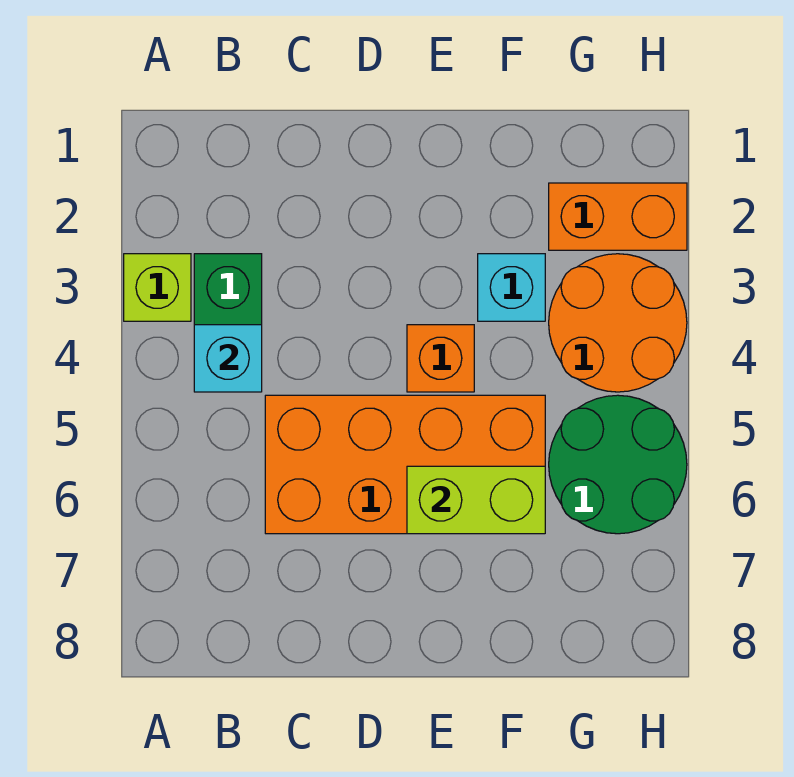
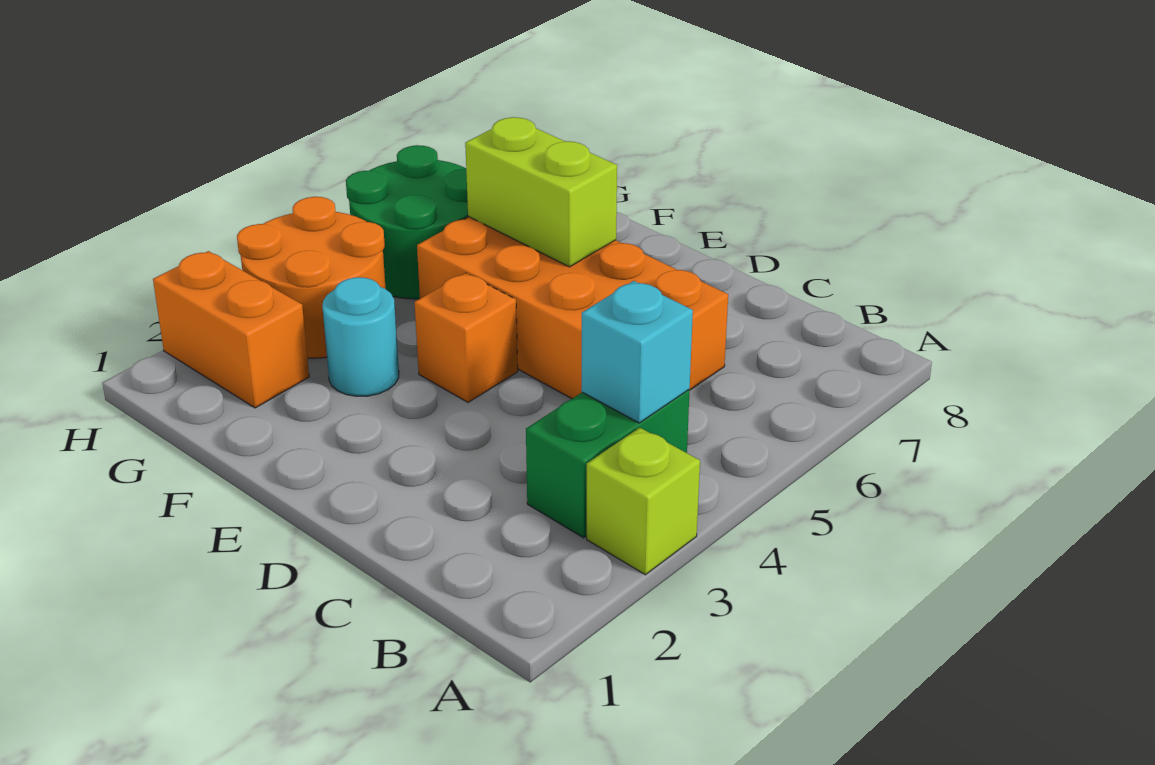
cyan brick F3 level 1 -> cyan round brick F3 level 1

